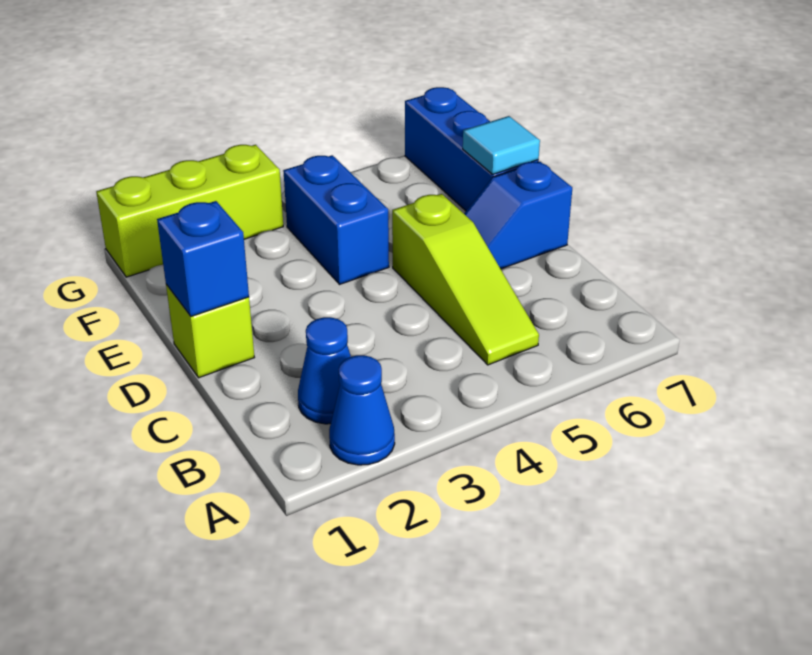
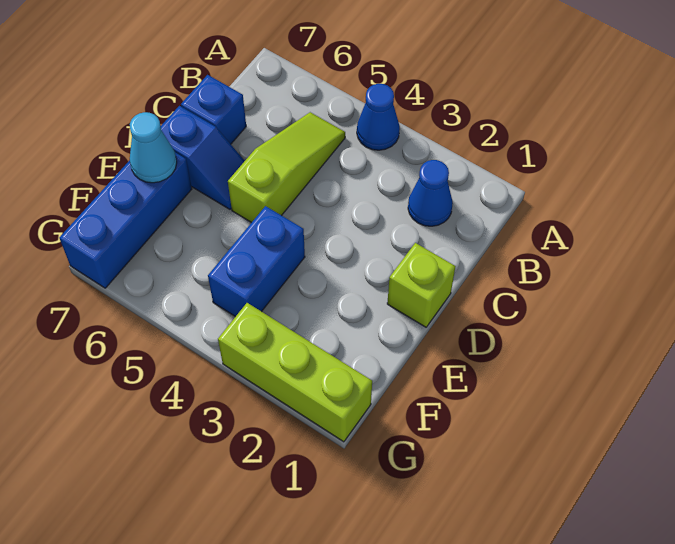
blue cone A2 level 1 -> blue cone A4 level 1
blue brick D1 level 2 -> blue brick C7 level 1
cyan tile E7 level 2 -> cyan cone E7 level 2

